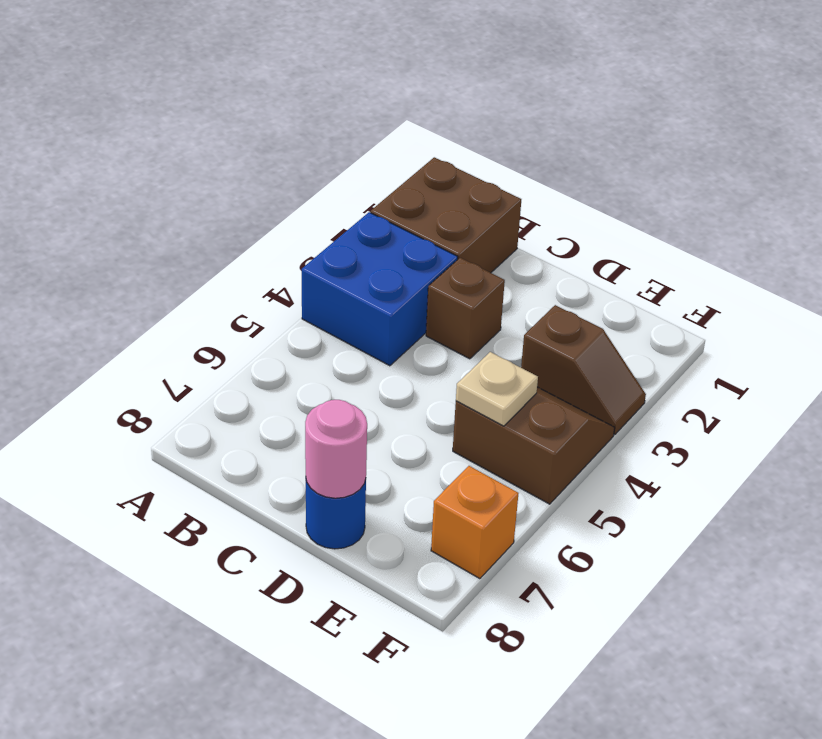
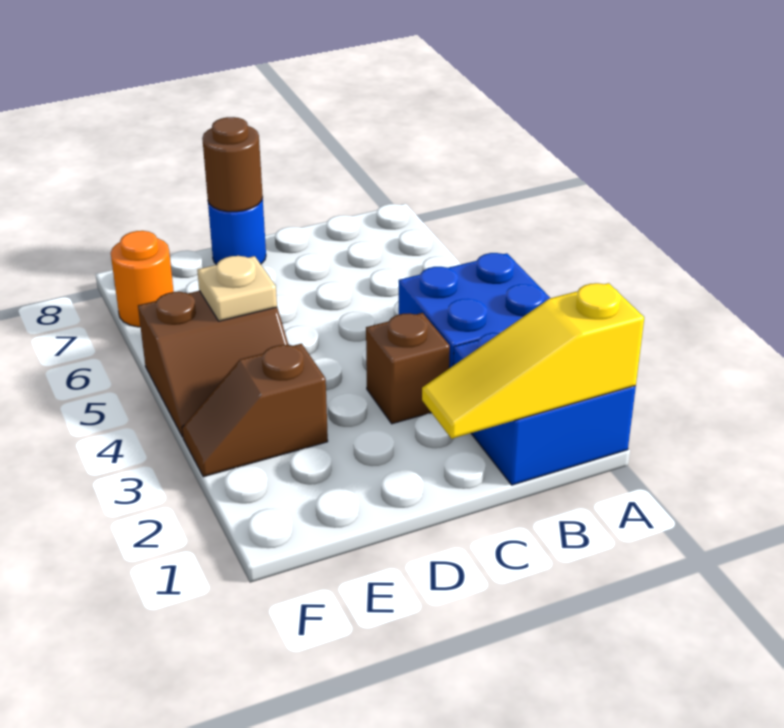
brown brick A1:B2 level 1 -> blue brick A1:B2 level 1
none -> yellow slope A1:C1 level 2 top A
pink round brick D8 level 2 -> brown round brick D8 level 2
orange brick F7 level 1 -> orange round brick F7 level 1

